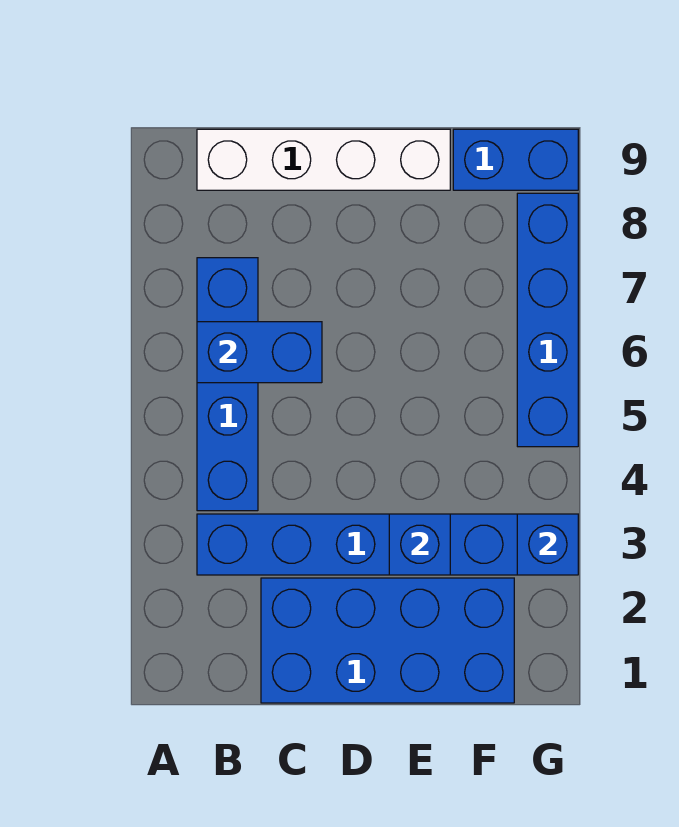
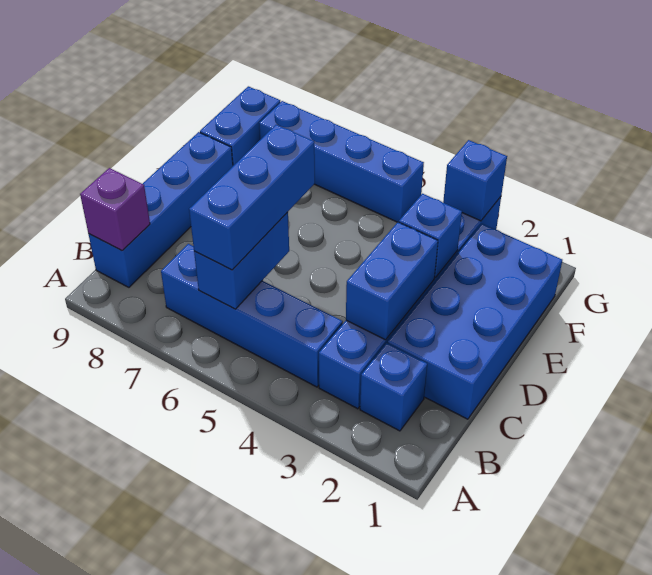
none -> blue brick B2 level 1
none -> blue brick B6:D6 level 3
white brick B9:E9 level 1 -> blue brick B9:E9 level 1
none -> purple brick B9 level 2
none -> blue brick C3:D3 level 2

